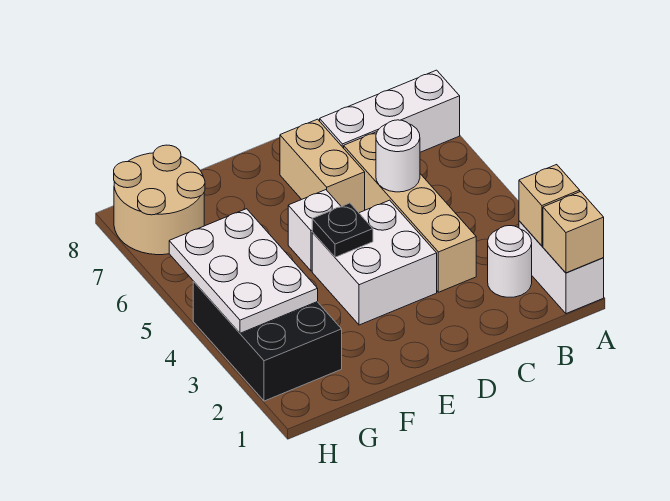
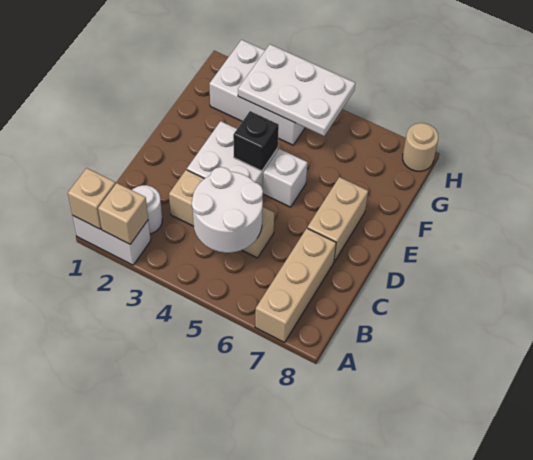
white brick A7:C7 level 1 -> tan brick A7:C7 level 1
tan brick C3:C6 level 1 -> tan brick C3:C5 level 1
white round brick C5 level 2 -> white round brick B4:C5 level 2
tan brick D6:D7 level 1 -> tan brick D7:E7 level 1
black plate E4 level 2 -> black brick E4 level 2
black brick G2:H4 level 1 -> white brick G2:H4 level 1
tan round brick G7:H8 level 1 -> tan round brick H8 level 1

